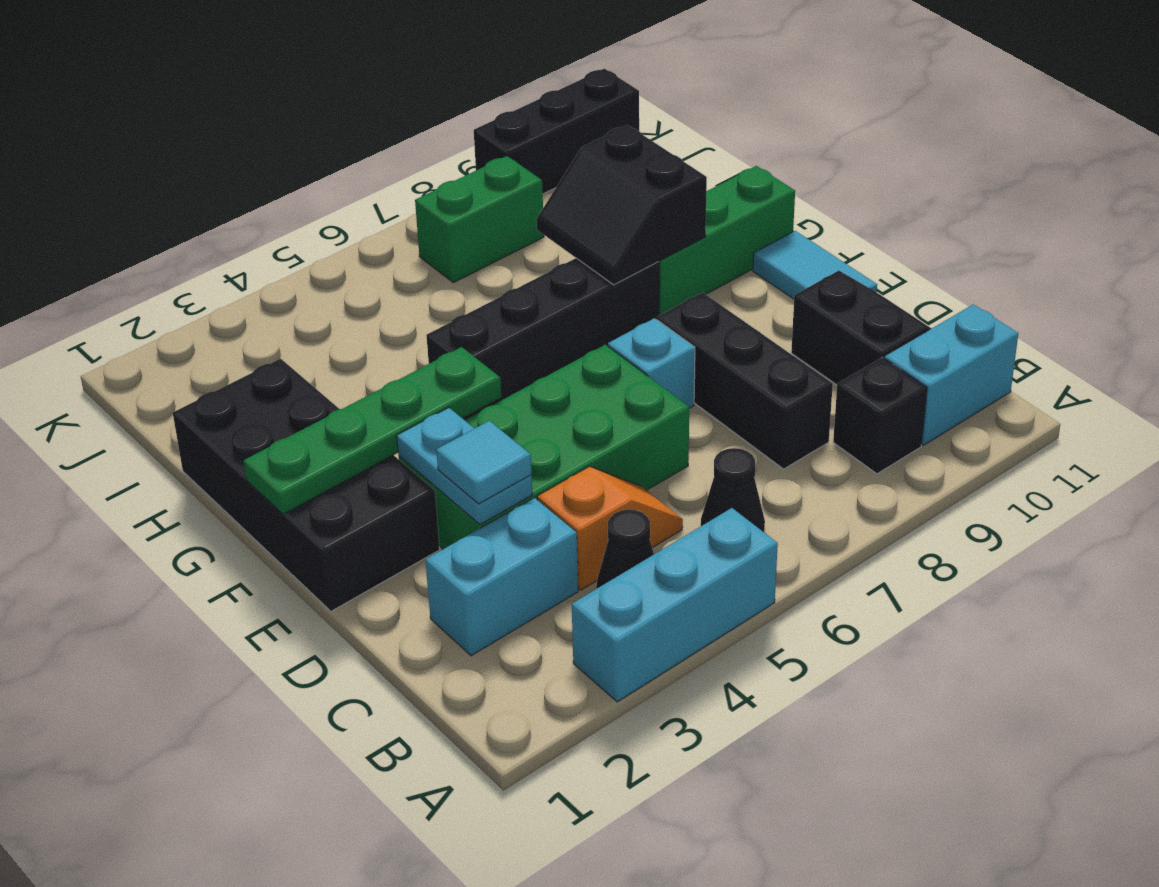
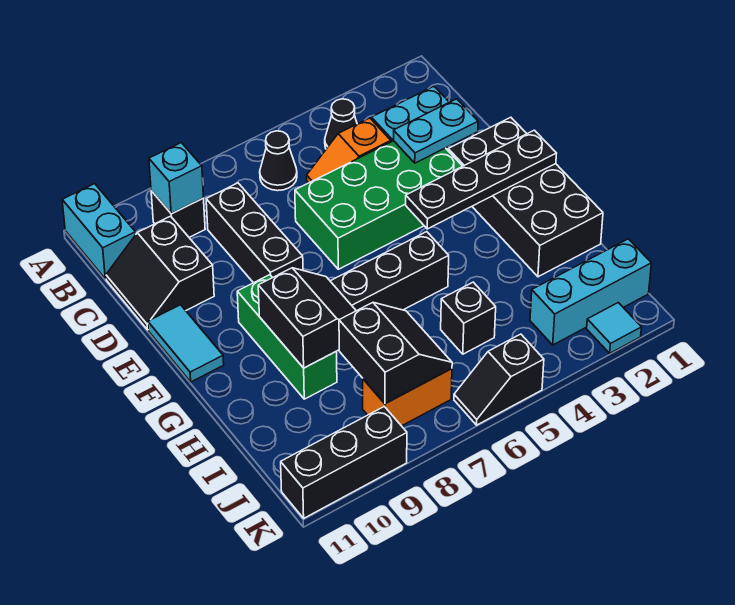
cyan brick A3:A5 level 1 -> cyan brick J1:J3 level 1
cyan brick B10:B11 level 1 -> cyan brick A11:B11 level 1
cyan plate D3:E3 level 2 -> cyan plate D2:D3 level 2
cyan tile D3 level 3 -> cyan tile K2 level 1
cyan brick E7 level 1 -> cyan brick B9 level 2
green plate F1:F4 level 2 -> black plate F1:F4 level 2
green brick G9:G11 level 1 -> green brick F9:H9 level 1
none -> black brick I5 level 1
none -> black slope I7:J8 level 2 top 8
green brick J7:J8 level 1 -> orange brick J7:J8 level 1
none -> black slope K5:K6 level 1 top 5

